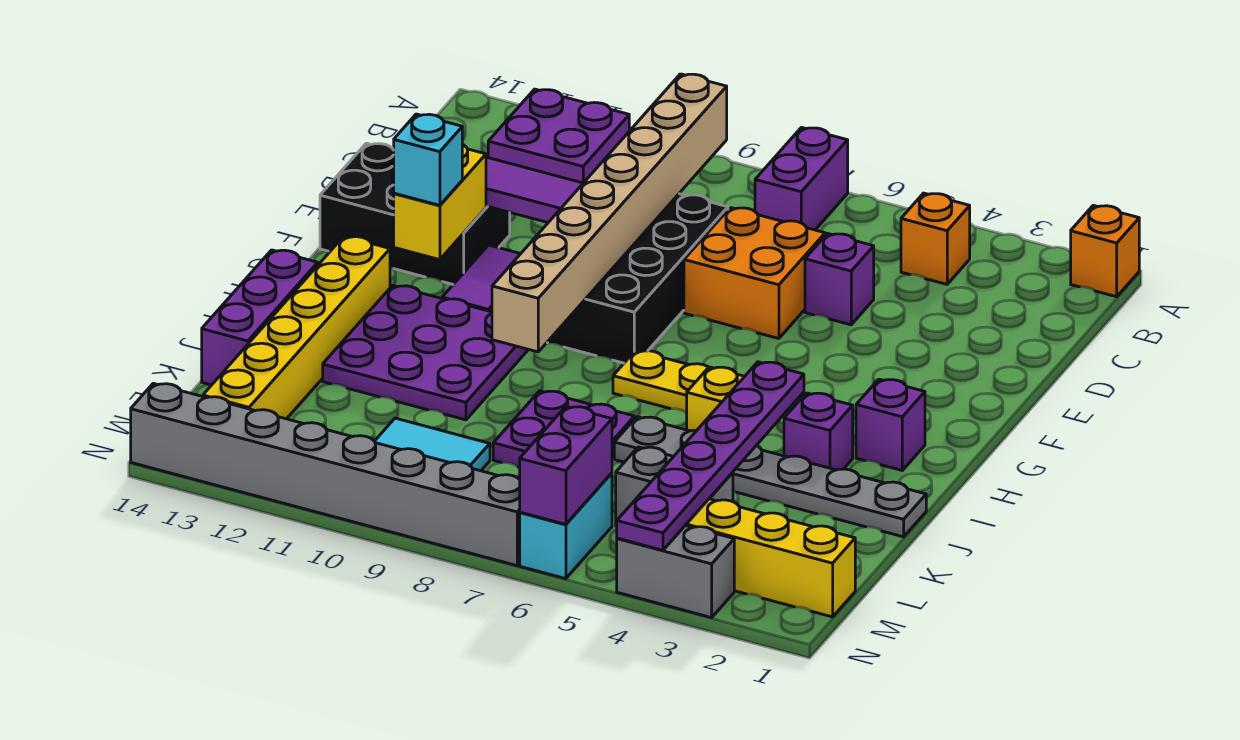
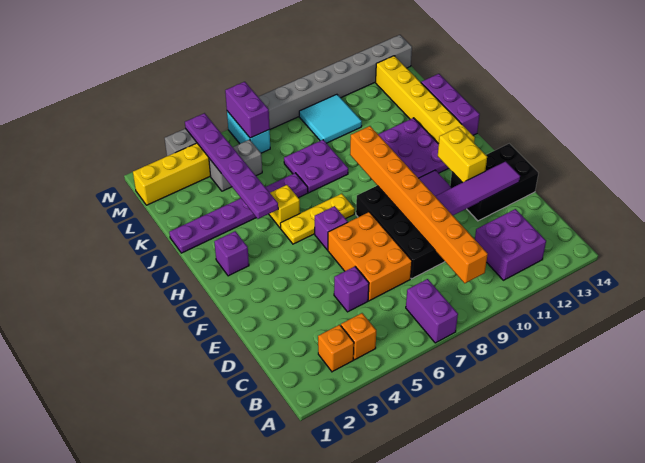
orange brick A1 level 1 -> orange brick B3 level 1
tan brick B9:I9 level 2 -> orange brick B9:I9 level 2
orange brick D6:E7 level 1 -> orange brick D6:F7 level 1
cyan brick G12 level 3 -> none
purple brick I3 level 1 -> purple brick G6 level 1
grey plate J1:J6 level 1 -> purple plate J1:J6 level 1

